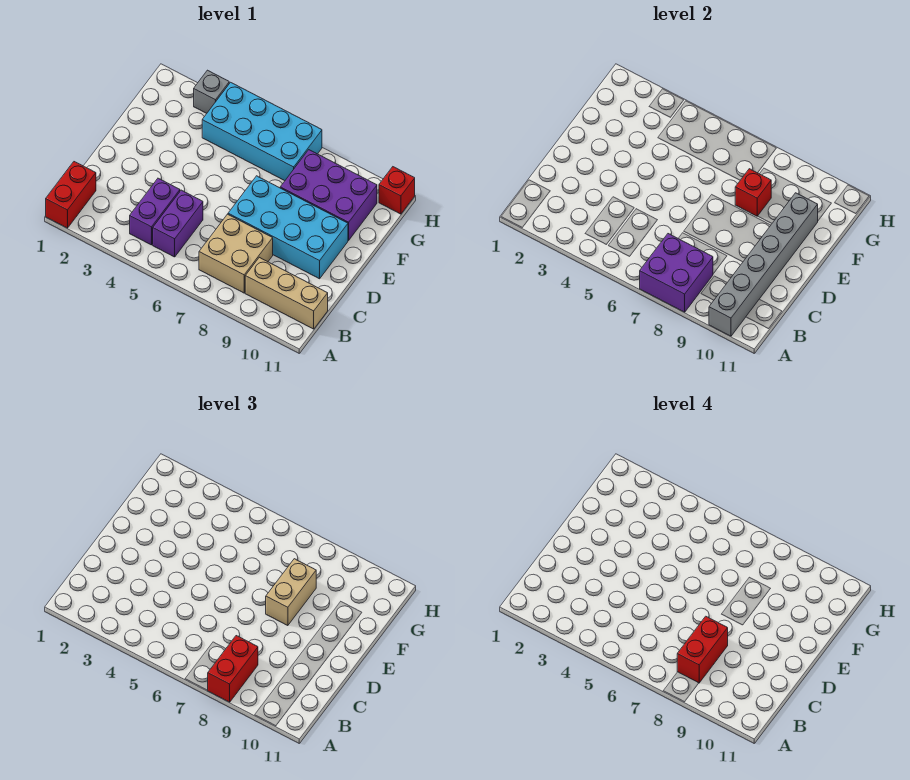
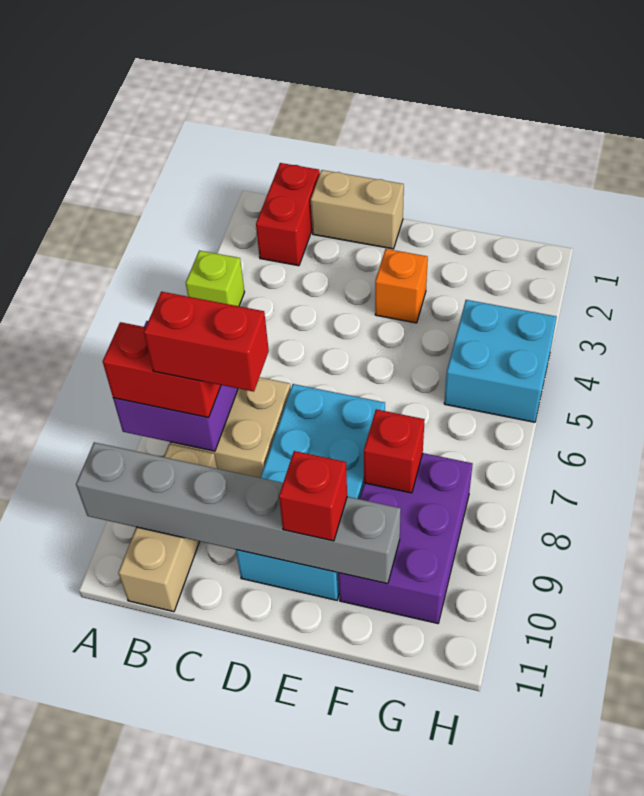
red brick A1:B1 level 1 -> red brick B1:B2 level 1
none -> lime brick A4 level 1
purple brick B4:C4 level 1 -> none
purple brick B5:C5 level 1 -> none
none -> orange brick E3 level 1
tan brick E8:F8 level 3 -> tan brick C1:D1 level 1
cyan brick G4:H7 level 1 -> cyan brick G4:H5 level 1
grey brick H3 level 1 -> none
red brick H11 level 1 -> red brick E10 level 3

